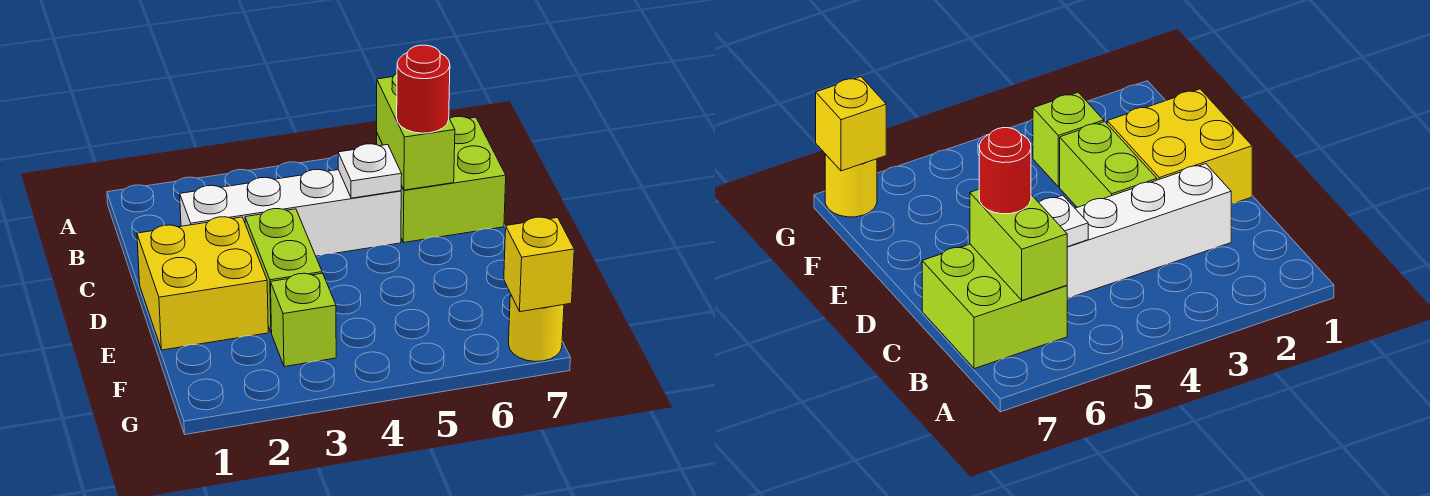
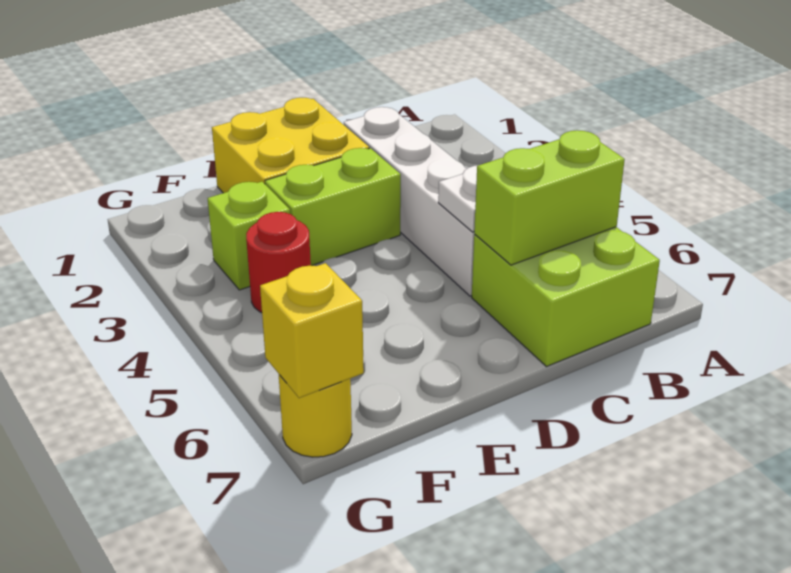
red round brick C6 level 3 -> red round brick F4 level 1

